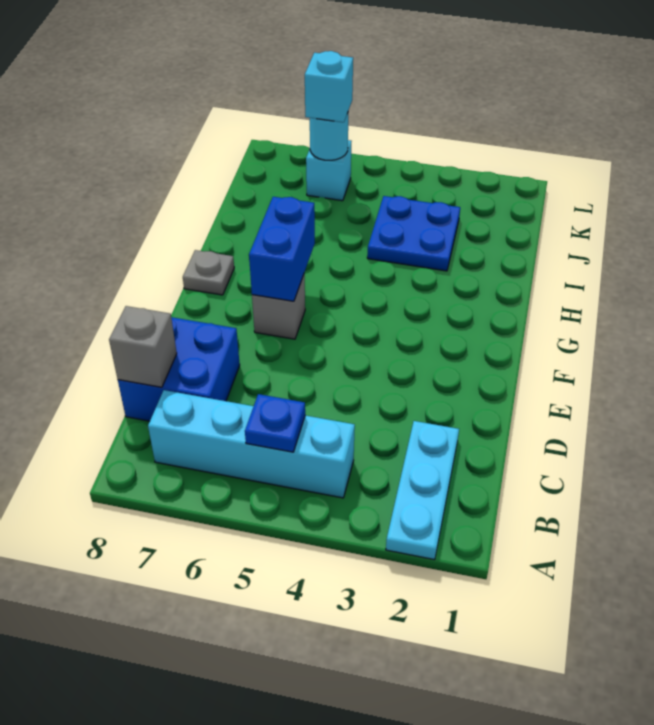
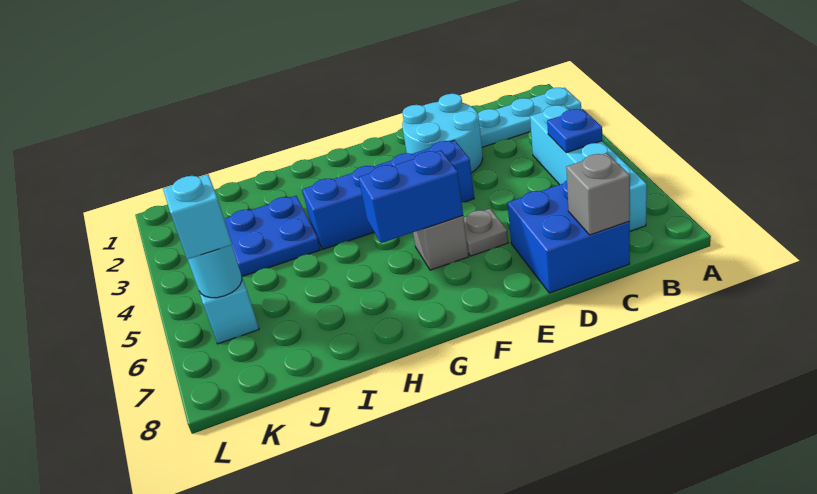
none -> cyan round brick D2:E3 level 1
none -> blue brick E4:H4 level 1
grey plate G8 level 1 -> grey plate E6 level 1

